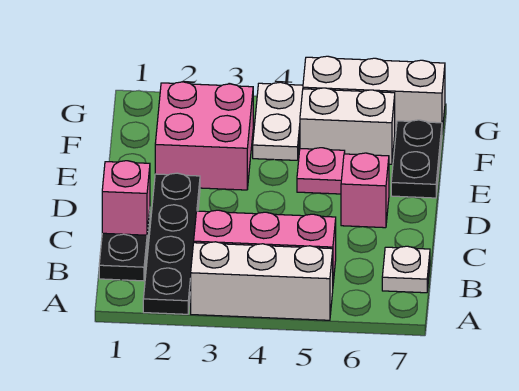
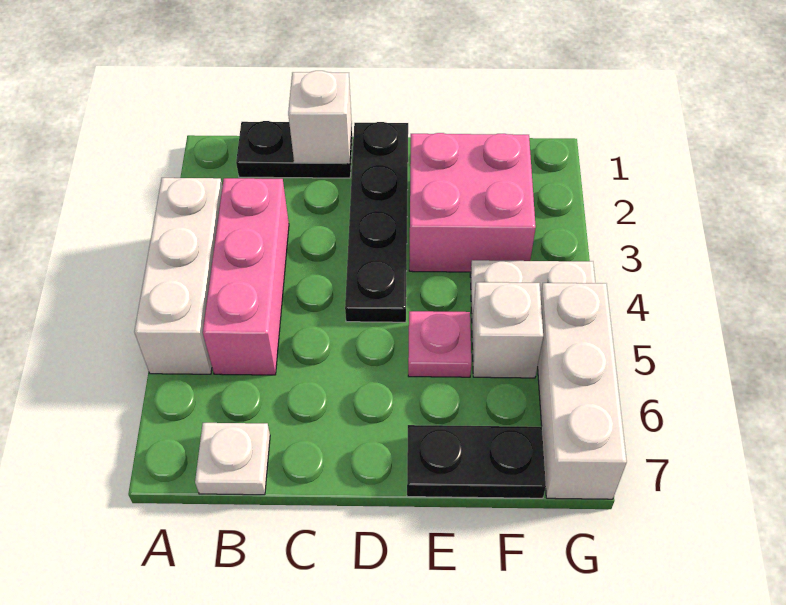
black plate A2:D2 level 1 -> black plate D1:D4 level 1
pink brick C1 level 2 -> white brick C1 level 2
pink brick D6 level 1 -> none
white brick F5:F6 level 1 -> white brick F5 level 1

